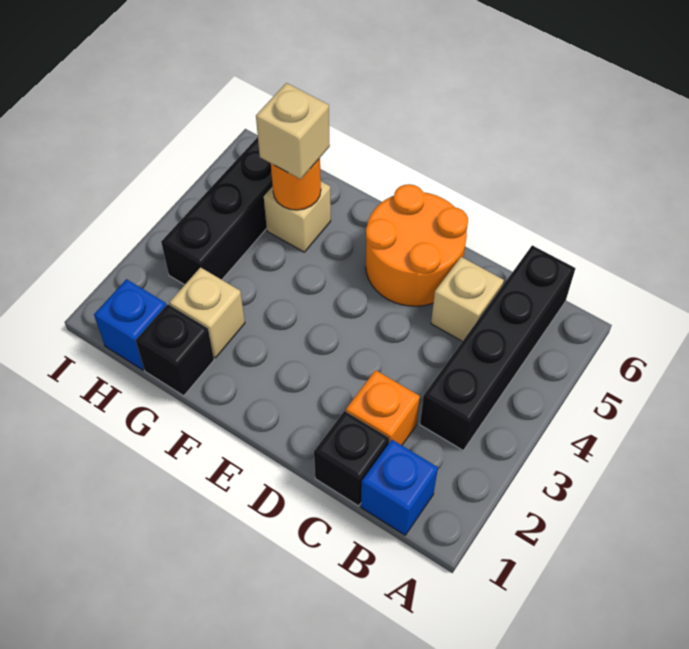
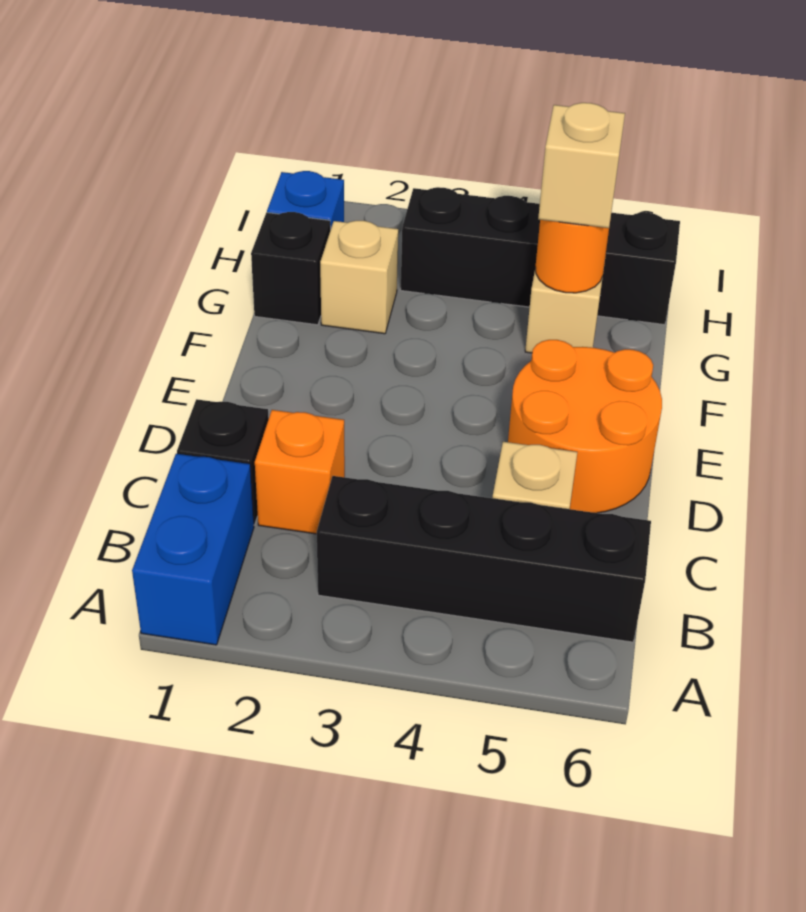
blue brick B1 level 1 -> blue brick A1:B1 level 1

